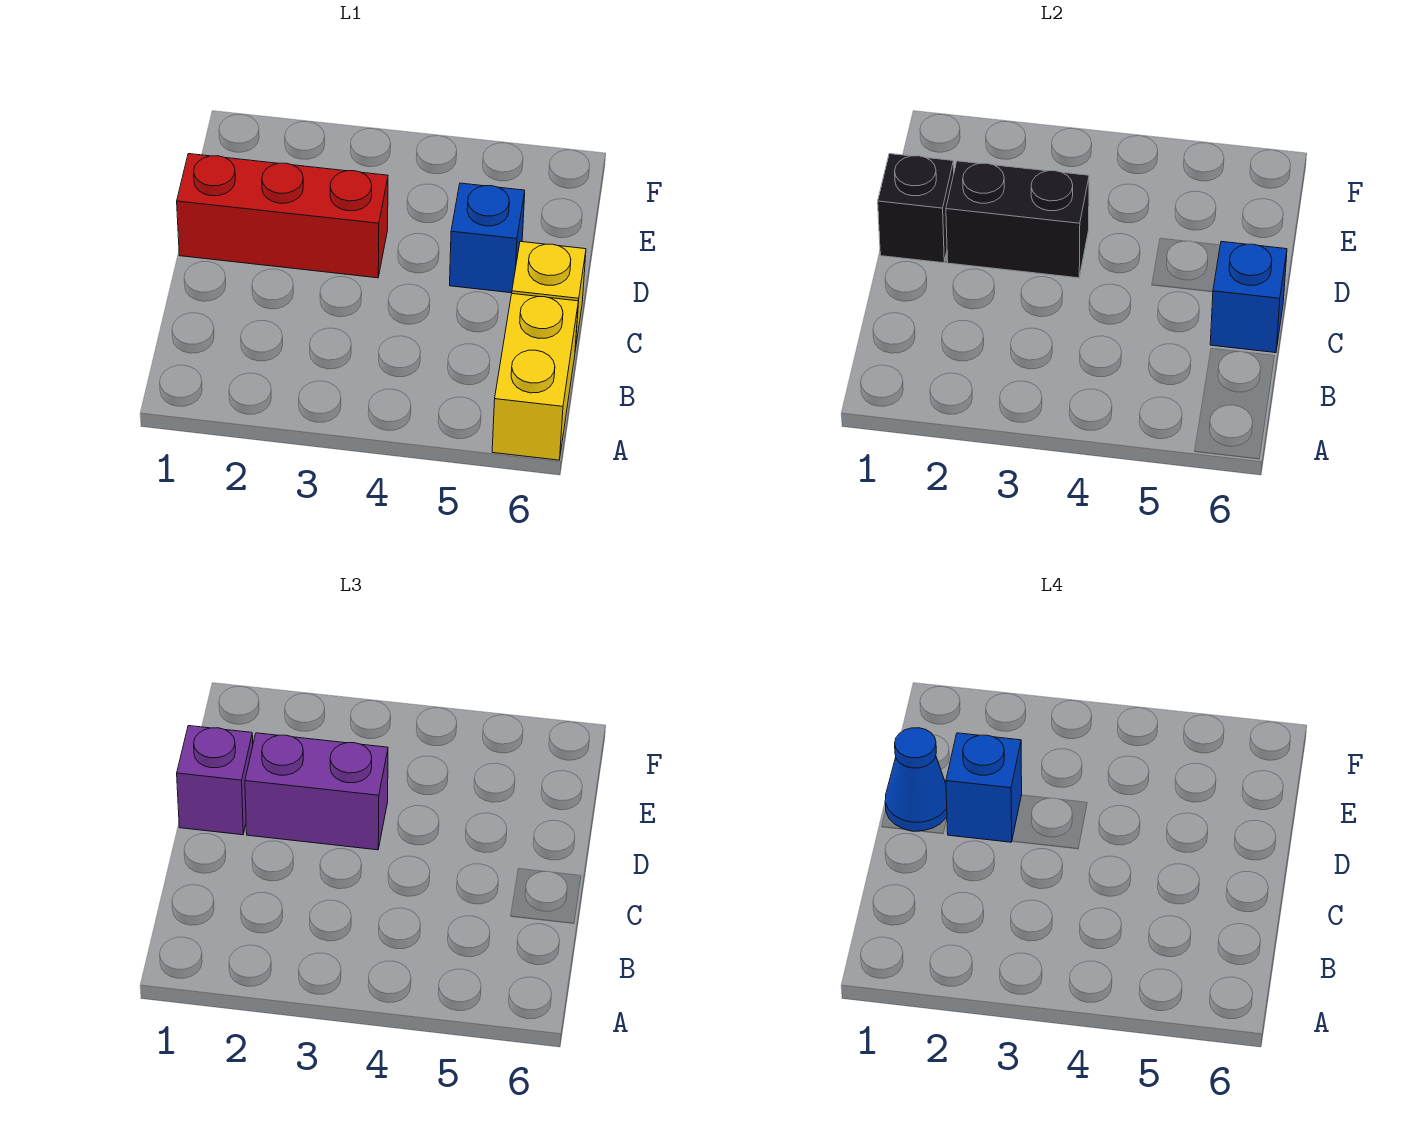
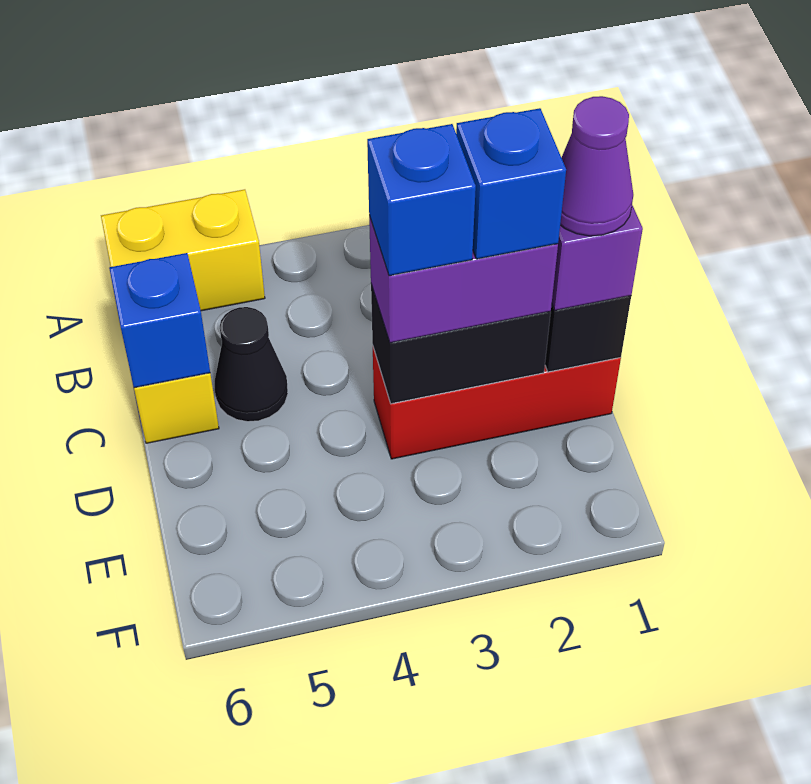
yellow brick A6:B6 level 1 -> yellow brick A5:A6 level 1
none -> black cone C5 level 1
blue cone D1 level 4 -> purple cone D1 level 4
blue brick D5 level 1 -> blue brick D3 level 4

